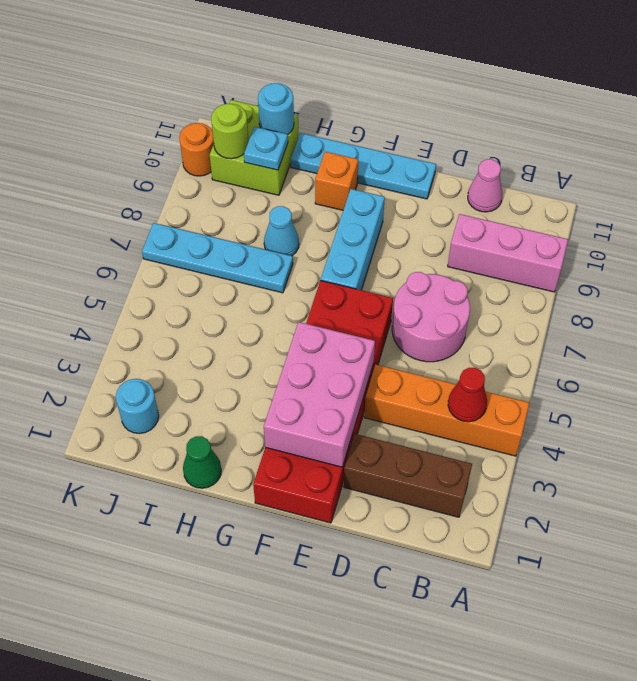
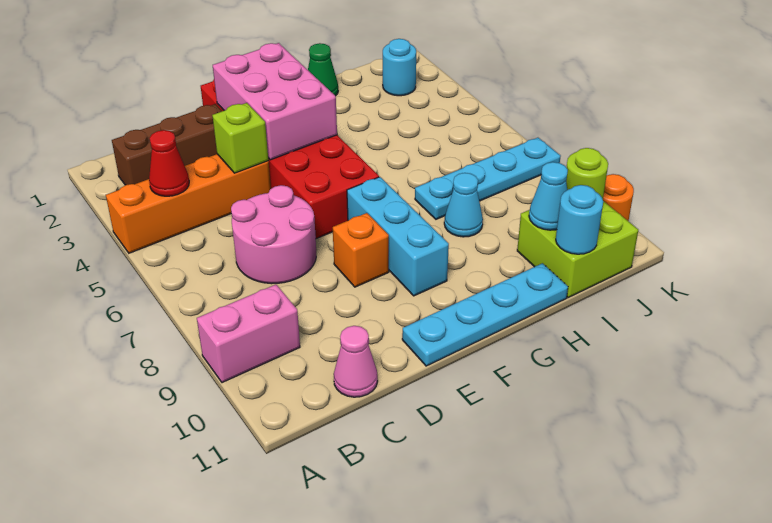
pink brick A9:C9 level 1 -> pink brick A9:B9 level 1
none -> lime brick D4 level 2
orange brick G10 level 1 -> orange brick E8 level 1
cyan plate I10 level 2 -> cyan cone I10 level 2

